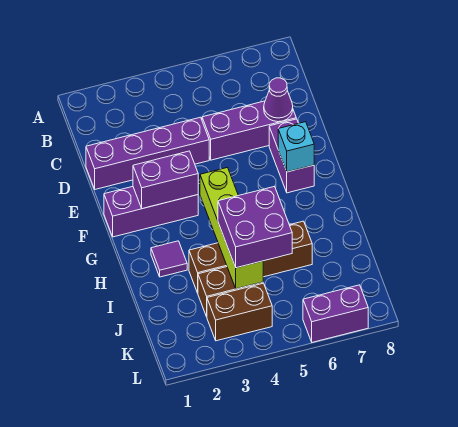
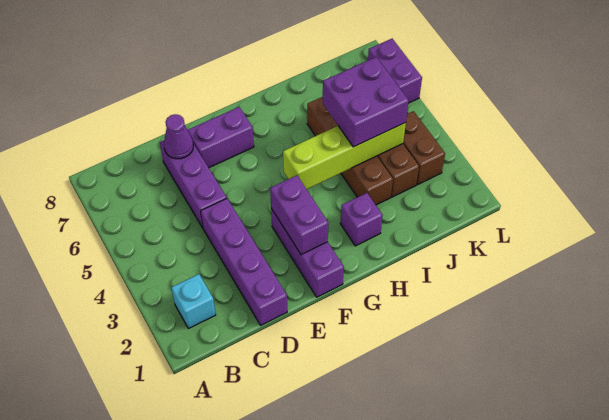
cyan brick F7 level 2 -> cyan brick B2 level 1
purple tile H2 level 1 -> purple brick H2 level 1

